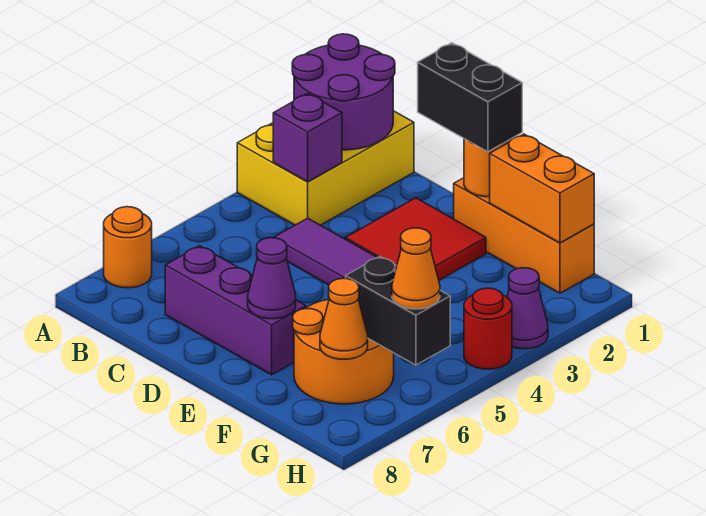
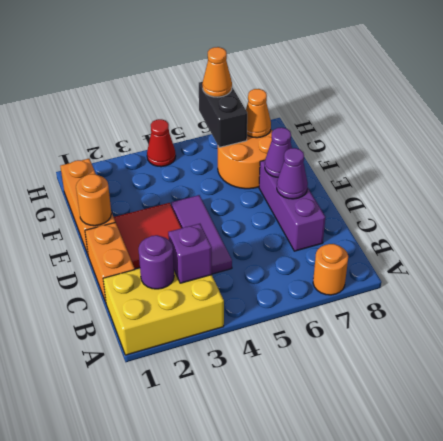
purple round brick A1:B2 level 2 -> purple round brick B2 level 2
black brick D1:E1 level 3 -> none
orange brick F1:G1 level 2 -> orange brick C1:D1 level 1
purple cone H3 level 1 -> purple cone D7 level 2
red round brick H4 level 1 -> red cone H4 level 1

